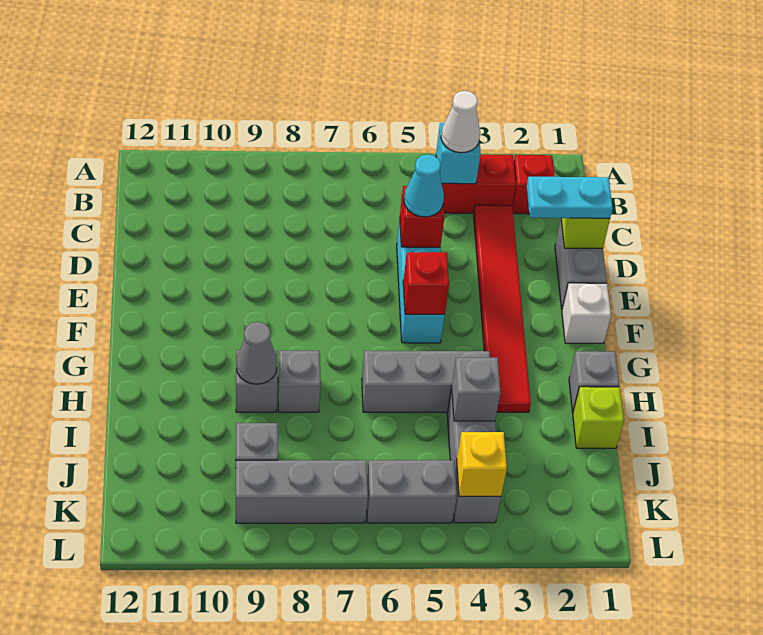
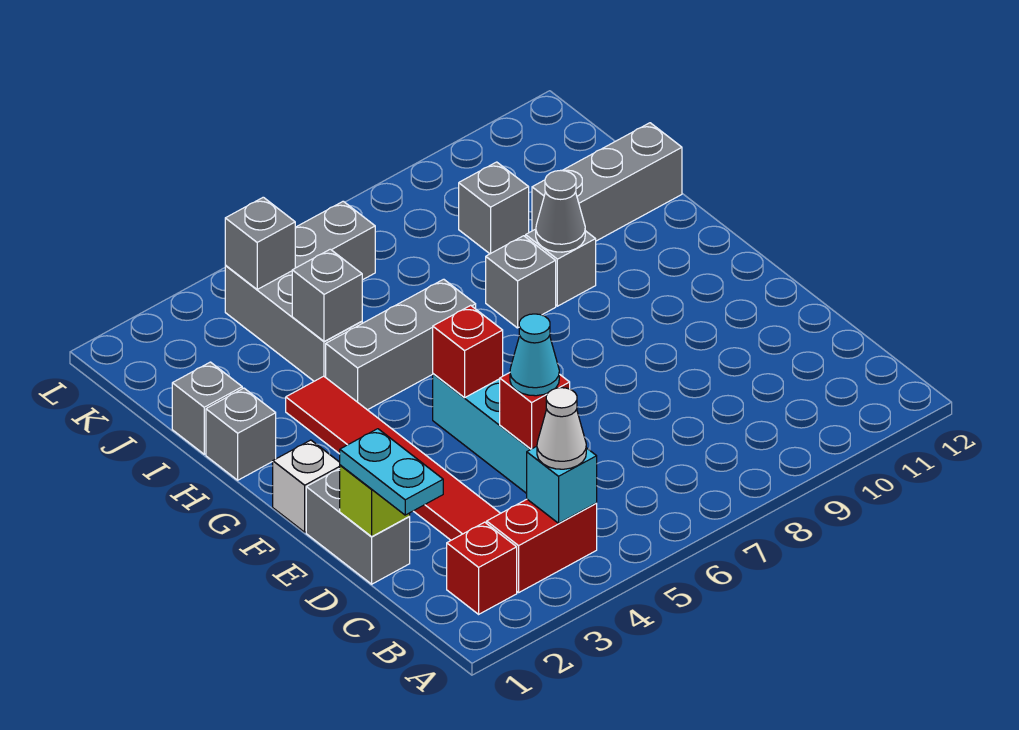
cyan plate D1:D2 level 3 -> cyan plate C1:D1 level 3
lime brick I1 level 1 -> grey brick I1 level 1
yellow brick K4 level 2 -> grey brick K4 level 2
grey brick K7:K9 level 1 -> grey brick I10:I12 level 1

